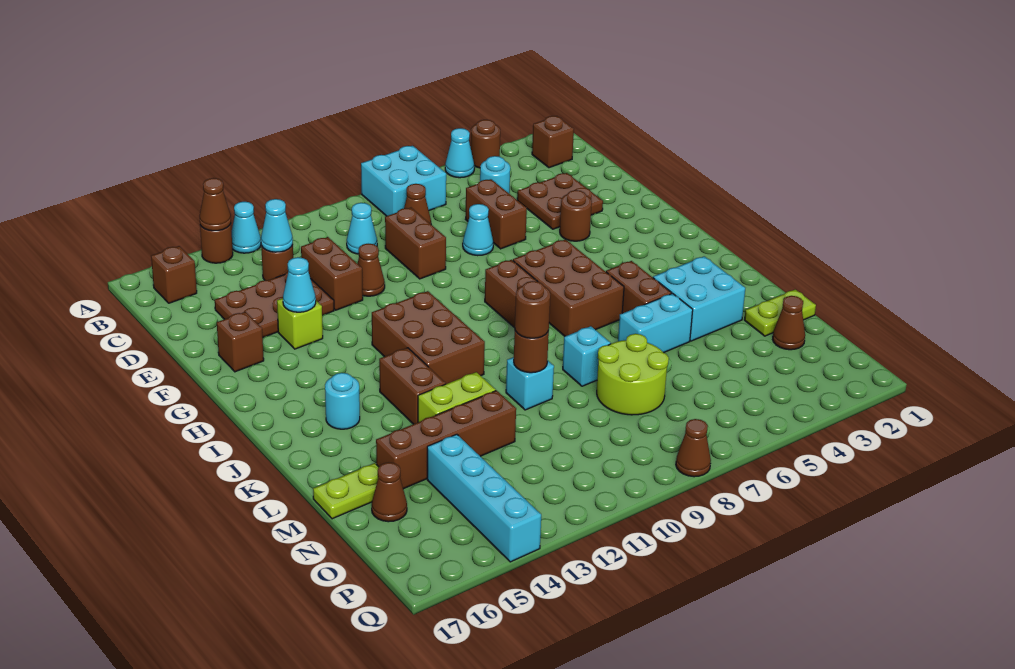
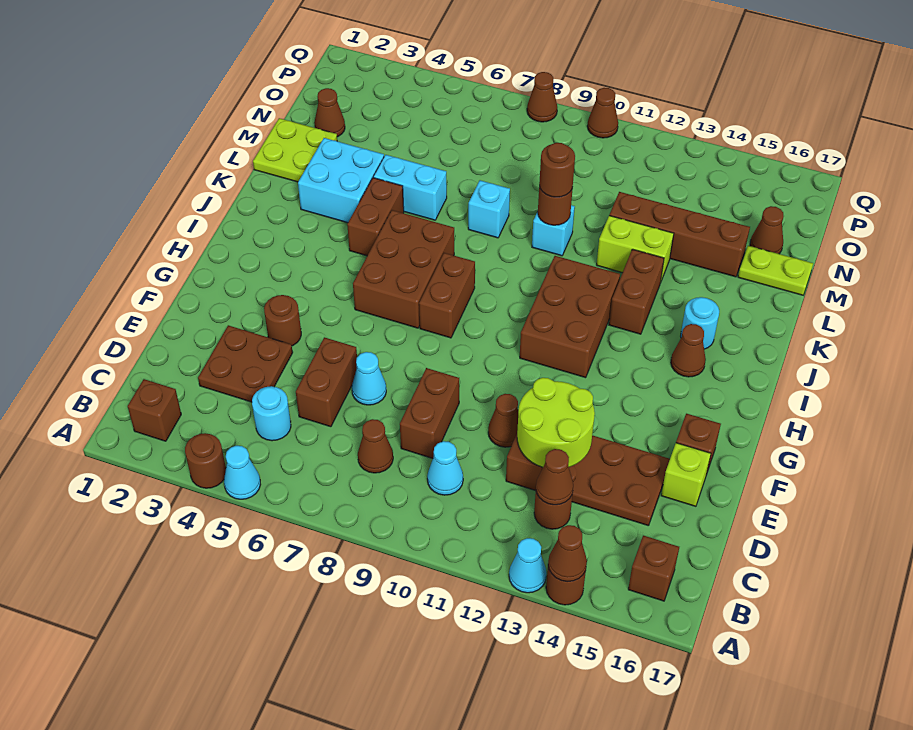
cyan brick A7:B8 level 1 -> none
cyan cone C13 level 2 -> brown cone C13 level 2
lime brick F14 level 1 -> lime brick E16 level 1
cyan cone F14 level 2 -> none
none -> brown cone I15 level 1
lime plate M1:M2 level 1 -> lime plate L1:M2 level 1
lime round brick M7:N8 level 1 -> lime round brick D12:E13 level 2
cyan brick N14:Q14 level 1 -> none
none -> brown cone Q10 level 1

